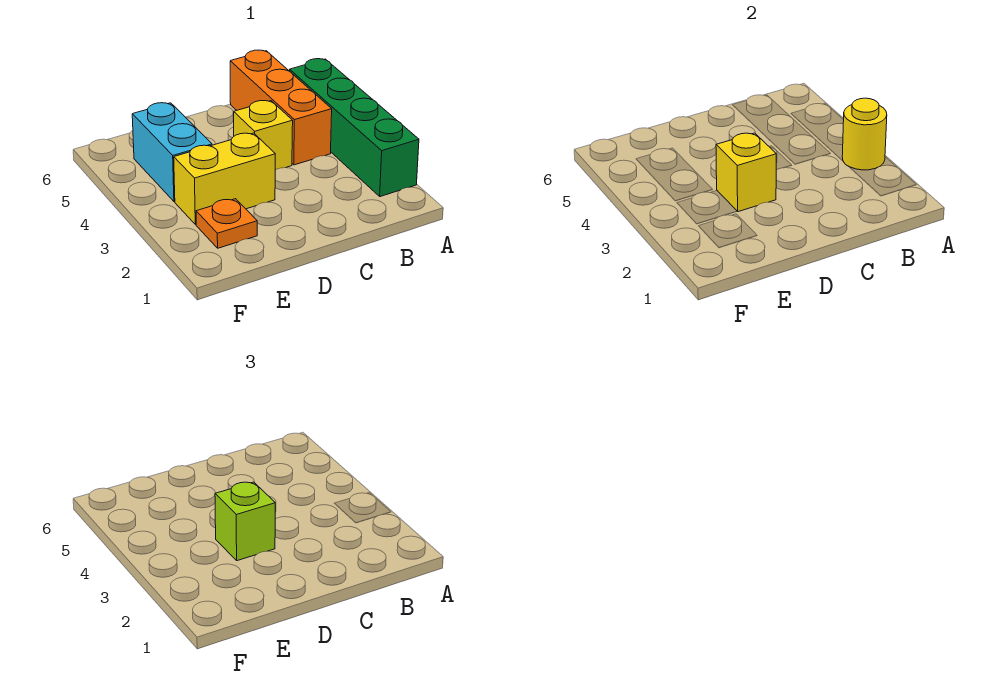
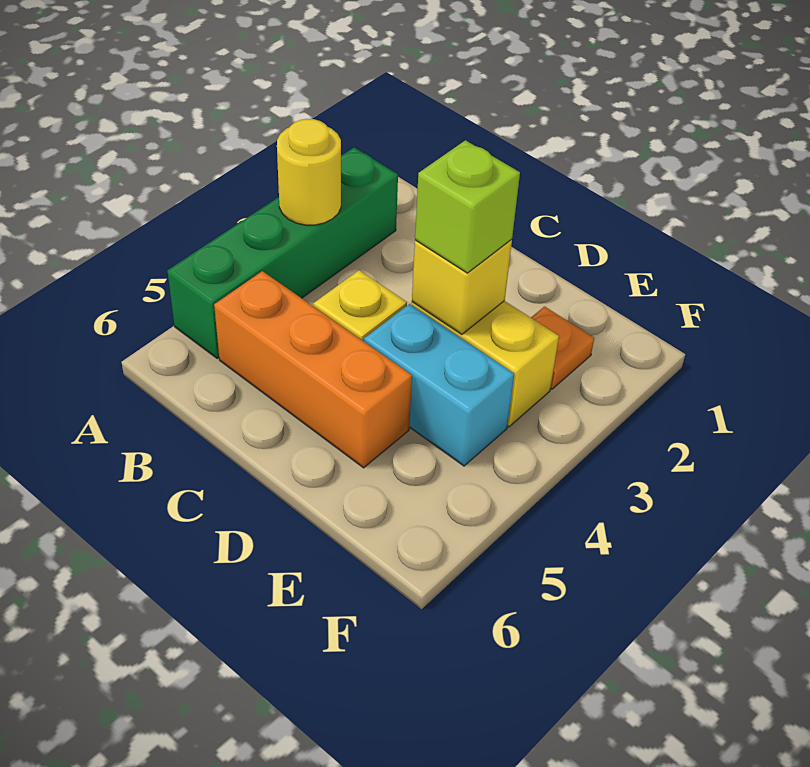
orange brick B4:B6 level 1 -> orange brick B5:D5 level 1
cyan brick E4:E5 level 1 -> cyan brick D4:E4 level 1

